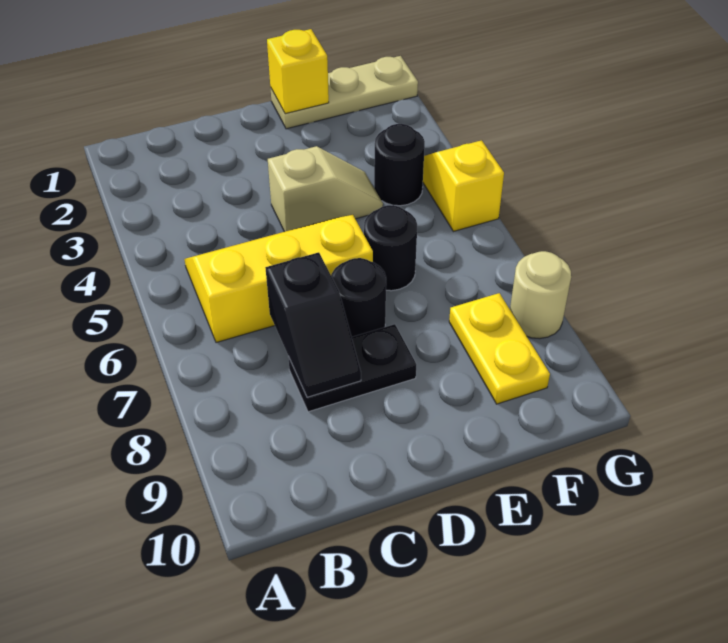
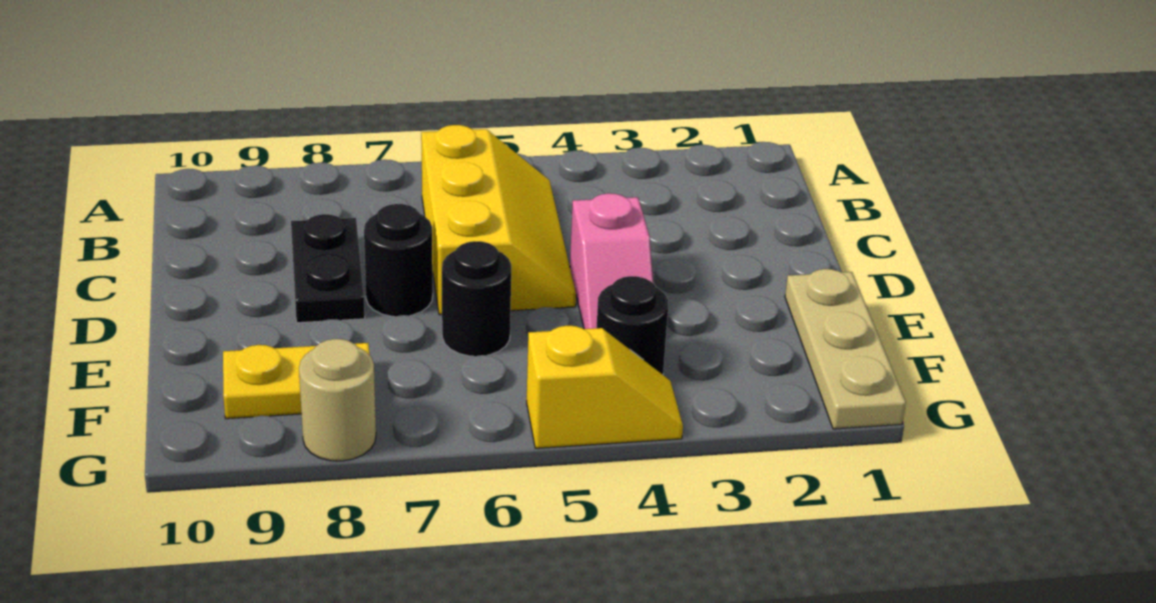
black slope C7:C8 level 2 top 7 -> none
tan slope D4:E4 level 1 top D -> pink slope D4:E4 level 1 top D
yellow brick E1 level 2 -> none

